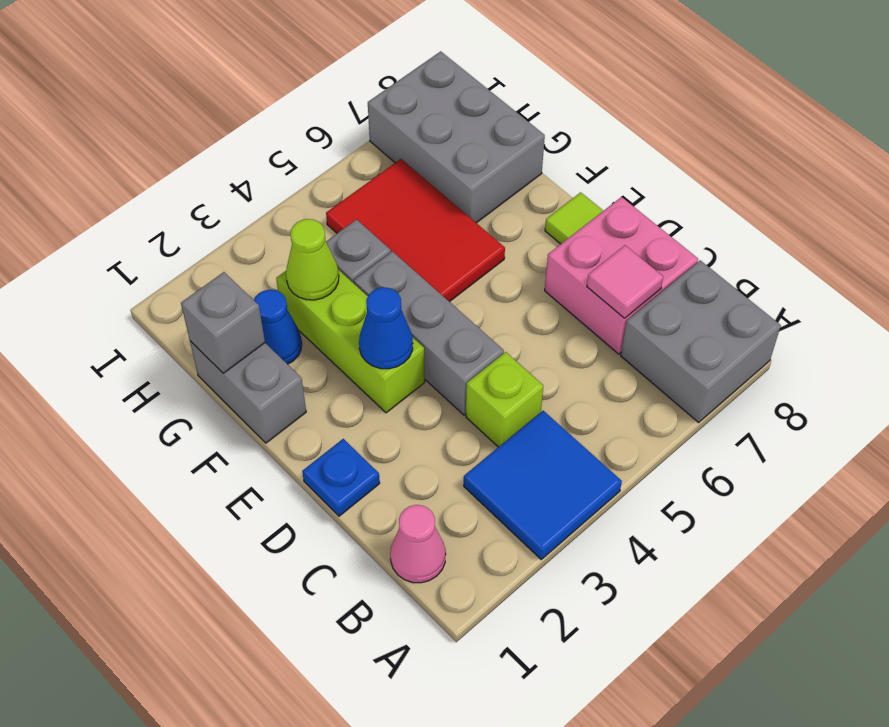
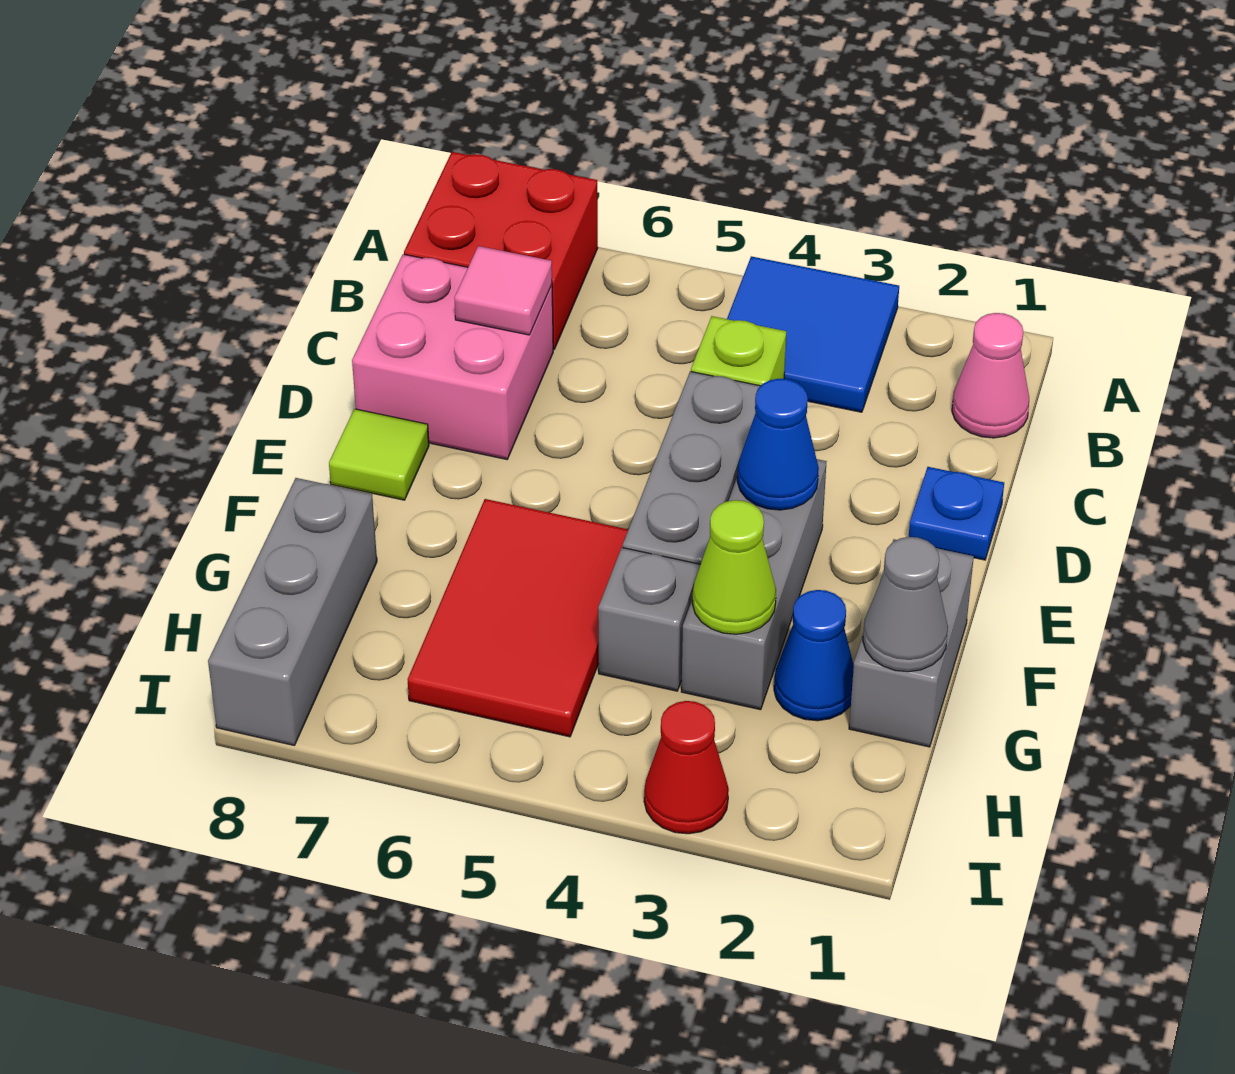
grey brick A7:B8 level 1 -> red brick A7:B8 level 1
lime brick E3:G3 level 1 -> grey brick E3:G3 level 1
grey brick G1 level 2 -> grey cone G1 level 2
grey brick G7:I8 level 1 -> grey brick G8:I8 level 1
none -> red cone I3 level 1

